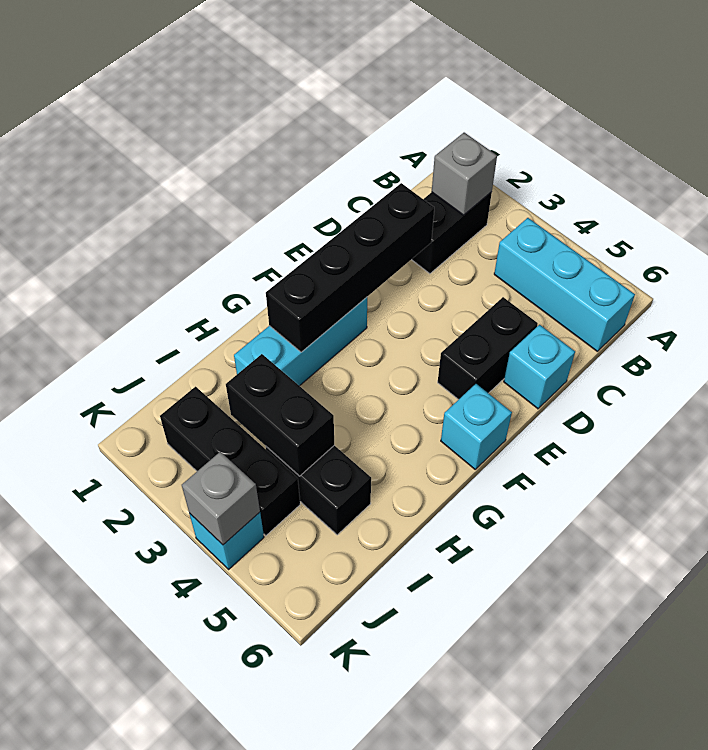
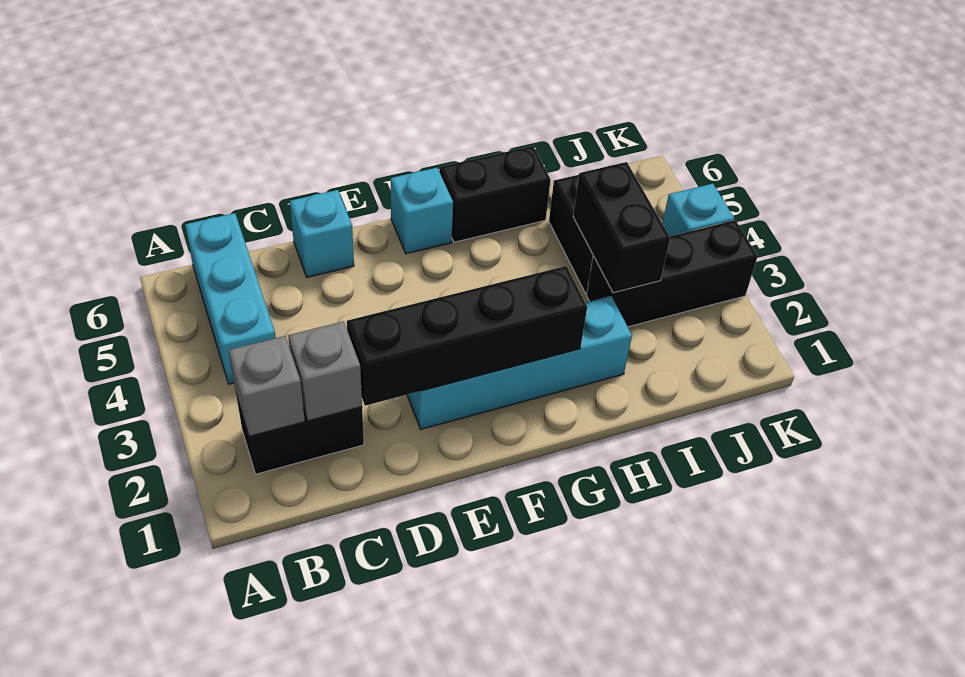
black brick D5:E5 level 1 -> black brick G6:H6 level 1
cyan brick F2:H2 level 1 -> cyan brick E2:H2 level 1
black brick J2:J4 level 1 -> black brick I3:K3 level 1
grey brick K4 level 2 -> grey brick C2 level 2

